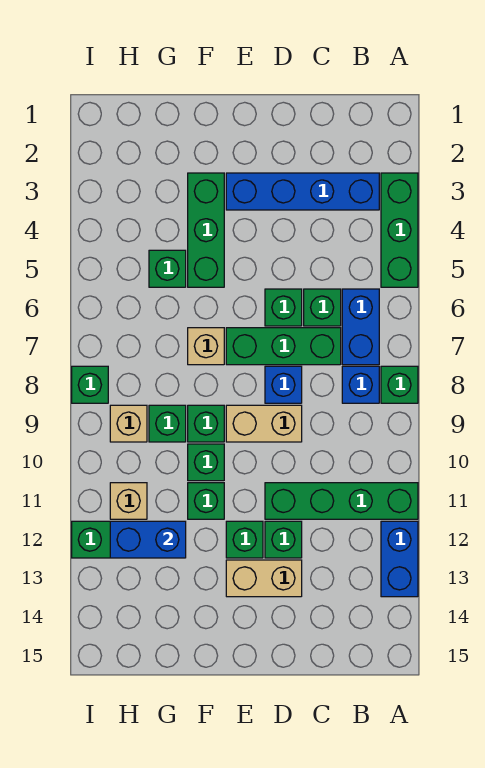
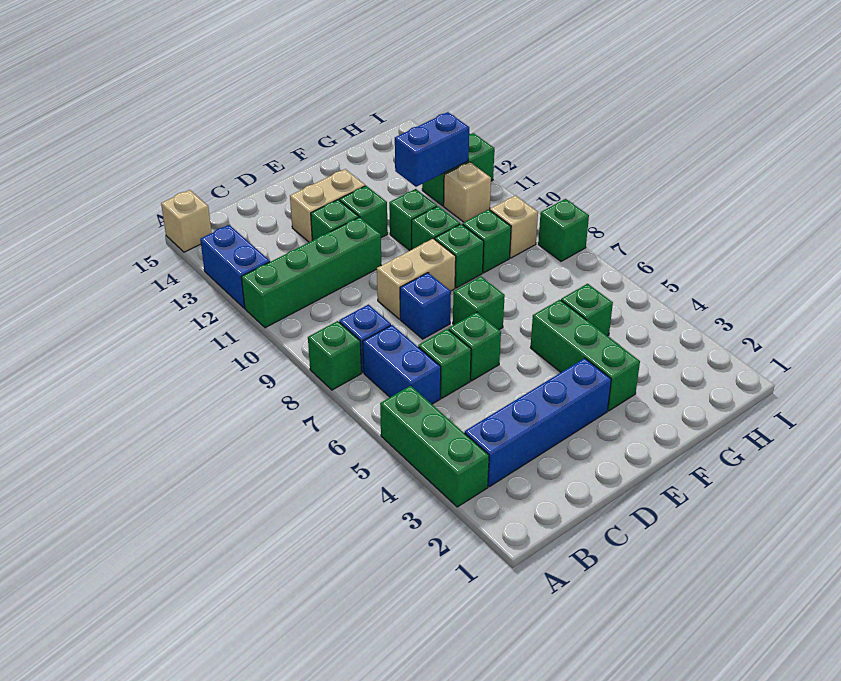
green brick C7:E7 level 1 -> green brick E7 level 1
tan brick F7 level 1 -> tan brick A15 level 1

